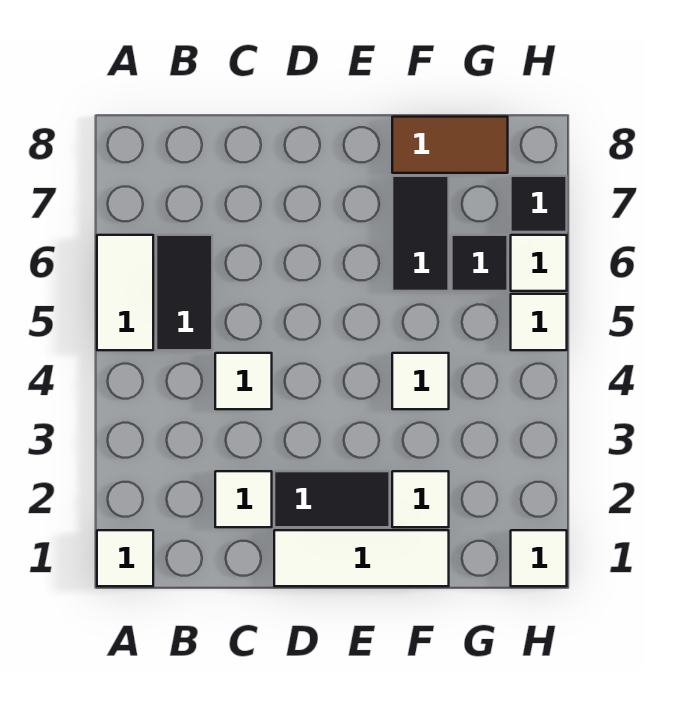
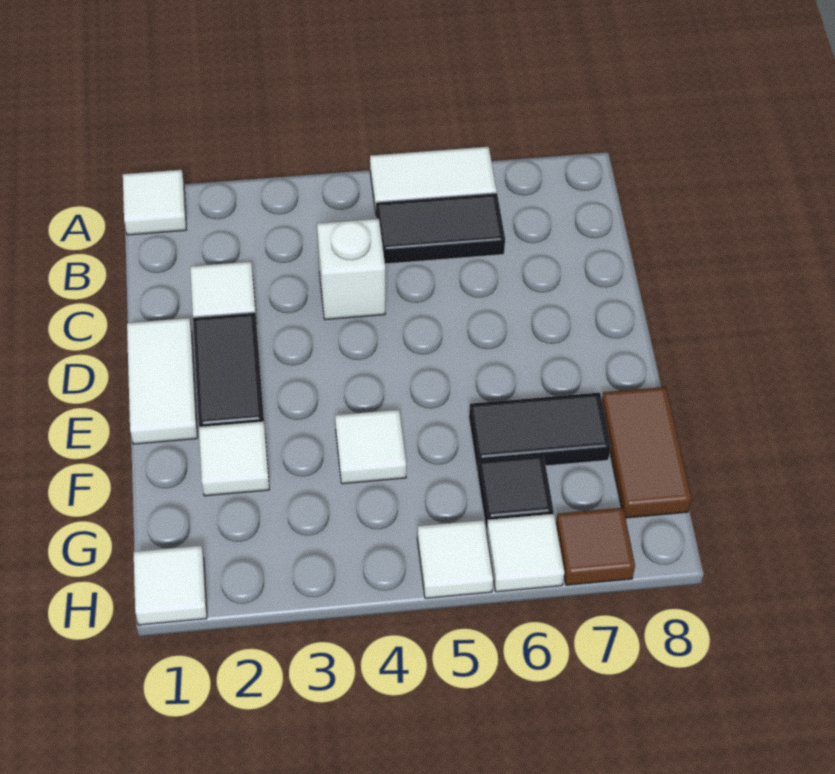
white tile C4 level 1 -> white brick C4 level 1
white tile D1:F1 level 1 -> white tile D1:E1 level 1
black tile H7 level 1 -> brown tile H7 level 1

